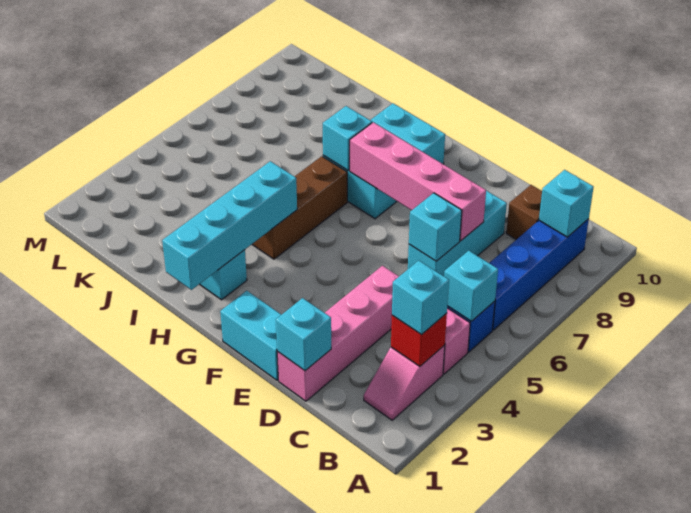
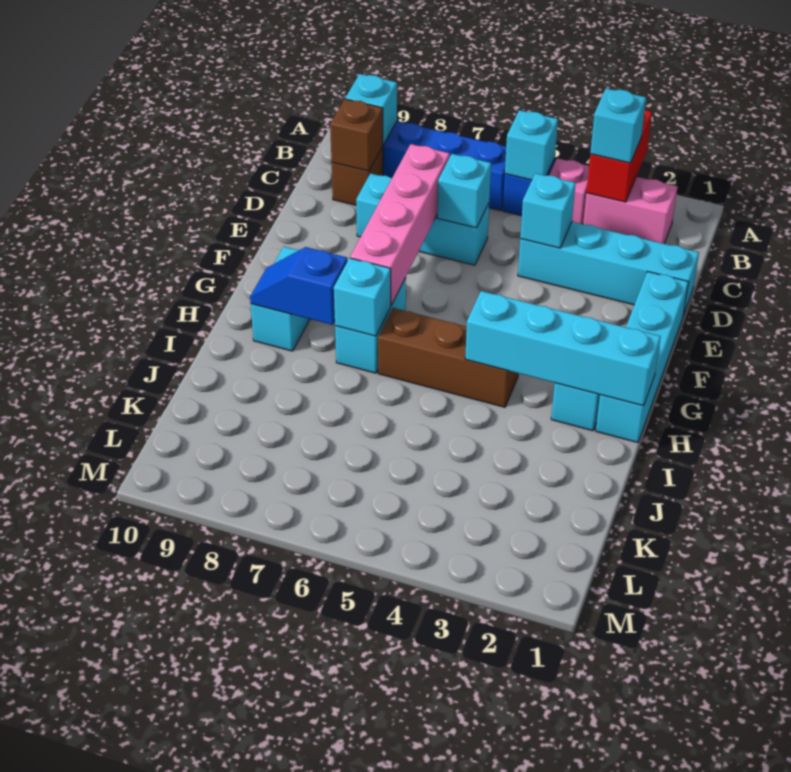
pink slope B2:B3 level 1 top 3 -> pink brick B2:B3 level 1
red brick B3 level 2 -> red brick A3:B3 level 2
none -> brown brick C9 level 2
pink brick D1:D4 level 1 -> cyan brick D1:D4 level 1
cyan brick D1 level 2 -> cyan brick D4 level 2
cyan brick E1:F1 level 1 -> cyan brick E1:H1 level 1
none -> blue slope H8:H9 level 2 top 8

